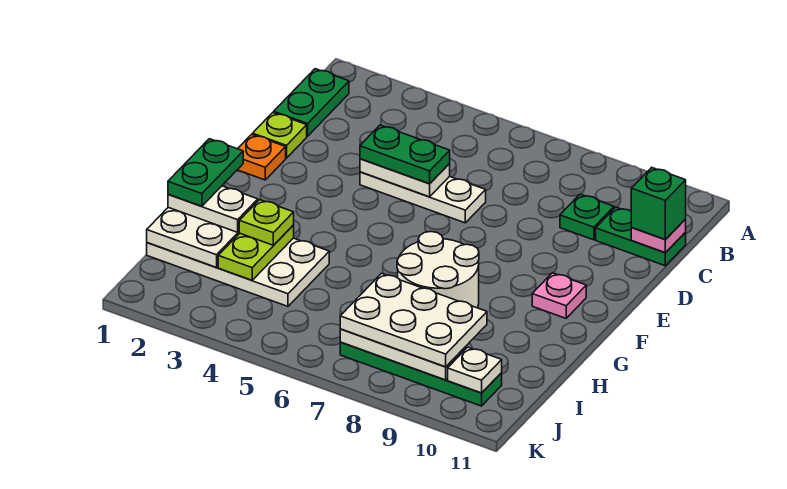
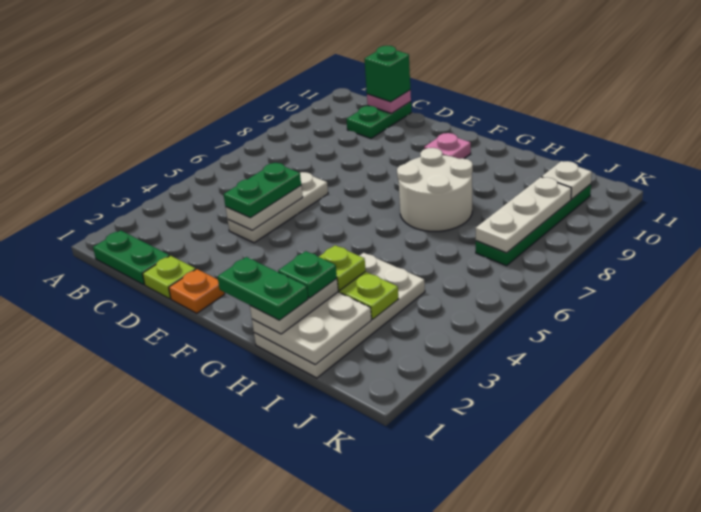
green plate C9 level 1 -> green plate H2 level 4
white plate I7:J9 level 3 -> none

